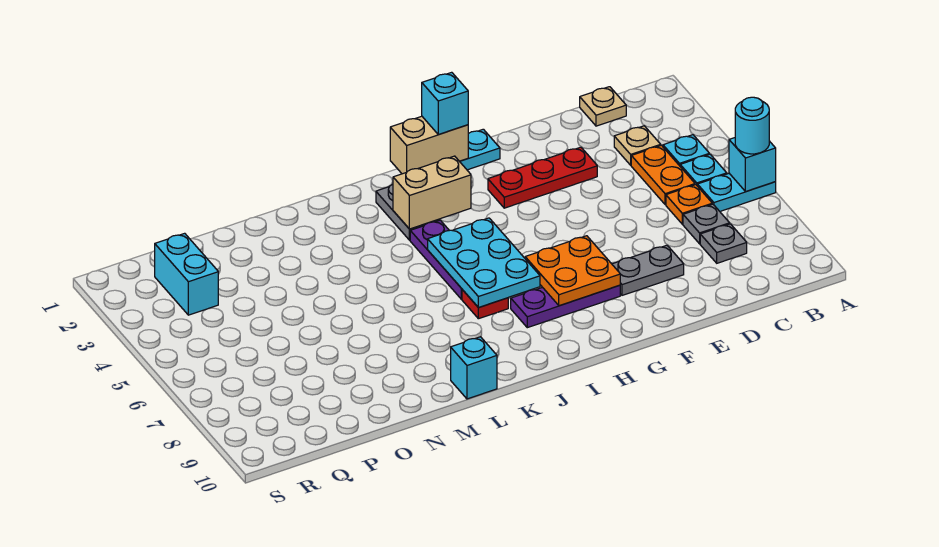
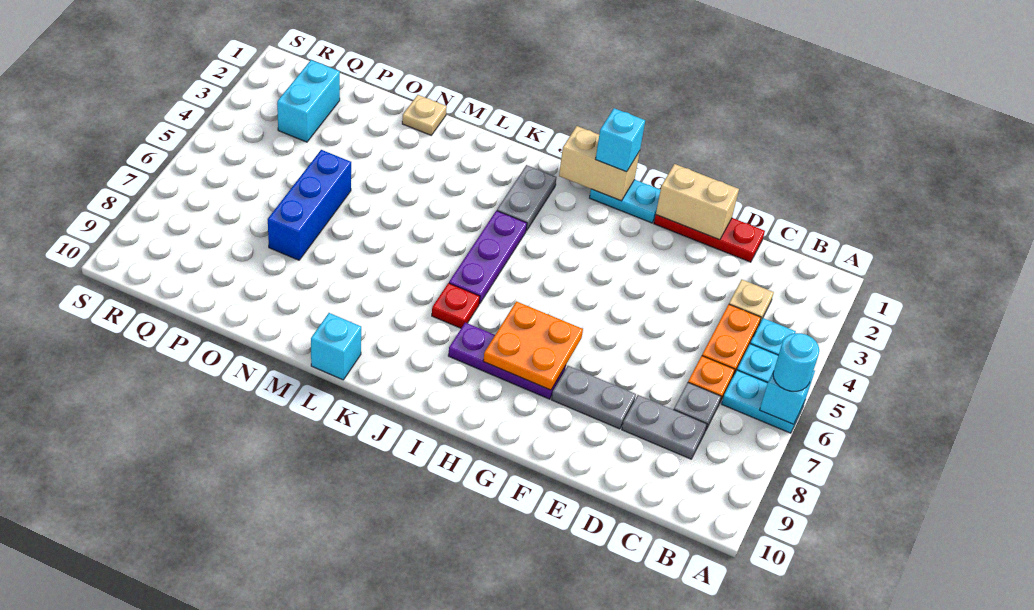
tan plate C1 level 1 -> tan plate N1 level 1
grey plate C8 level 1 -> grey plate C8:D8 level 1
red plate E3:G3 level 1 -> red plate D1:F1 level 1
tan brick I3:J3 level 2 -> tan brick E1:F1 level 2
cyan plate I5:J7 level 2 -> none
none -> blue brick O5:O7 level 1

